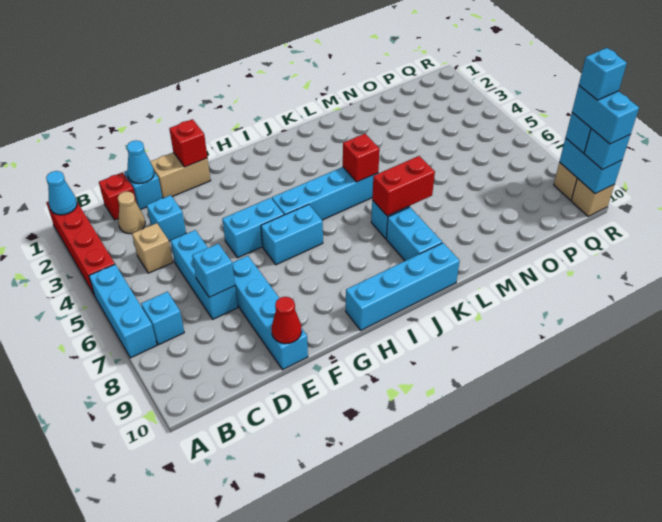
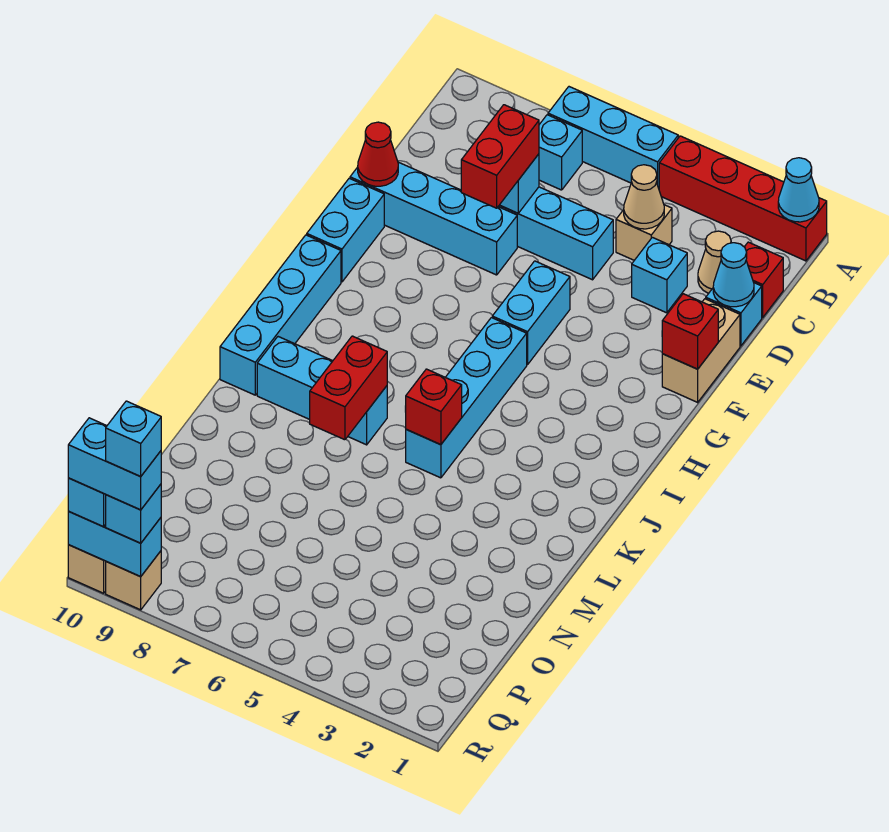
none -> tan cone C4 level 2
none -> red brick D7:E7 level 3
cyan brick G6:H6 level 1 -> cyan brick F10:G10 level 1

